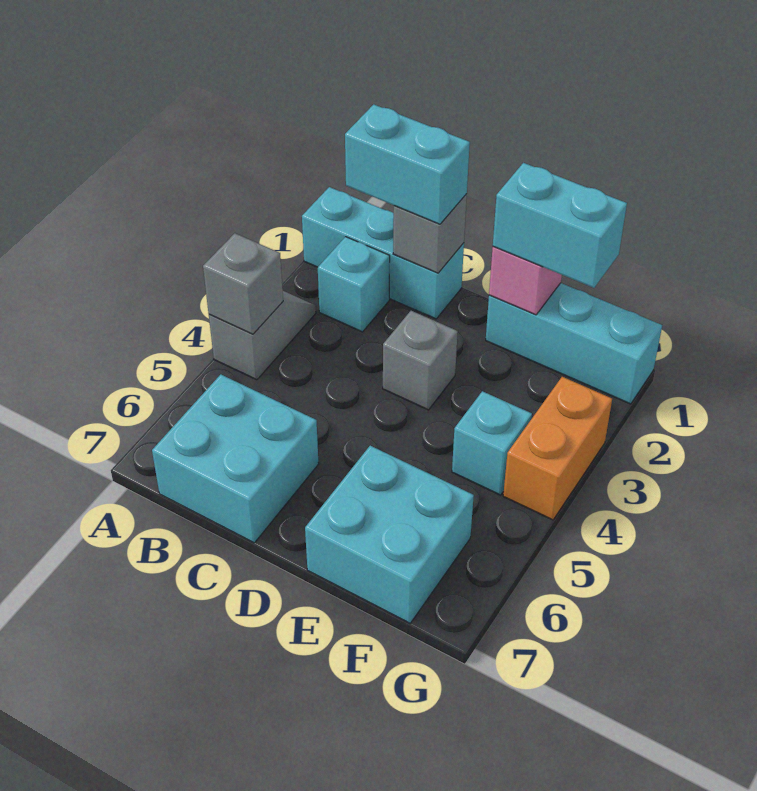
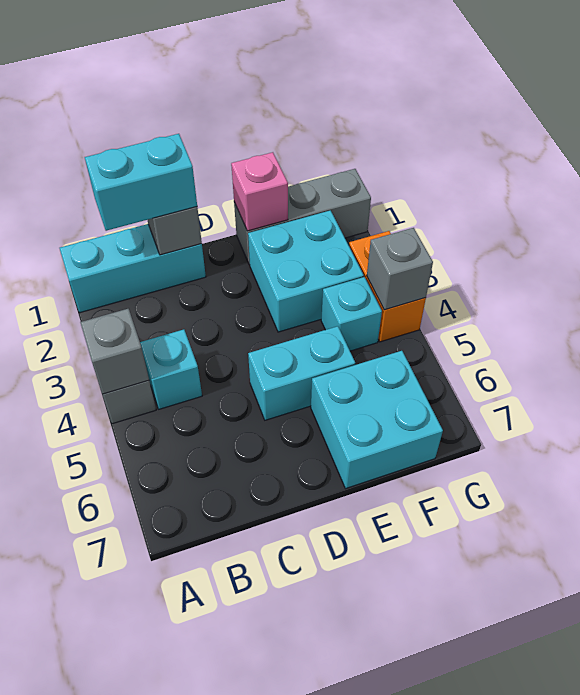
cyan brick B2 level 1 -> cyan brick B4 level 1
cyan brick B6:C7 level 1 -> cyan brick E2:F3 level 1
grey brick D3 level 1 -> grey brick G4 level 2
cyan brick E1:G1 level 1 -> grey brick E1:G1 level 1
cyan brick E1:F1 level 3 -> cyan brick D5:E5 level 1

